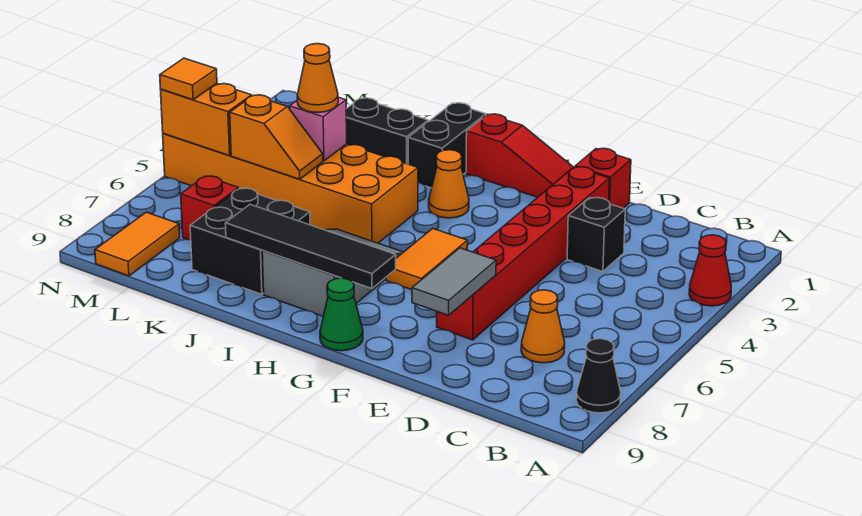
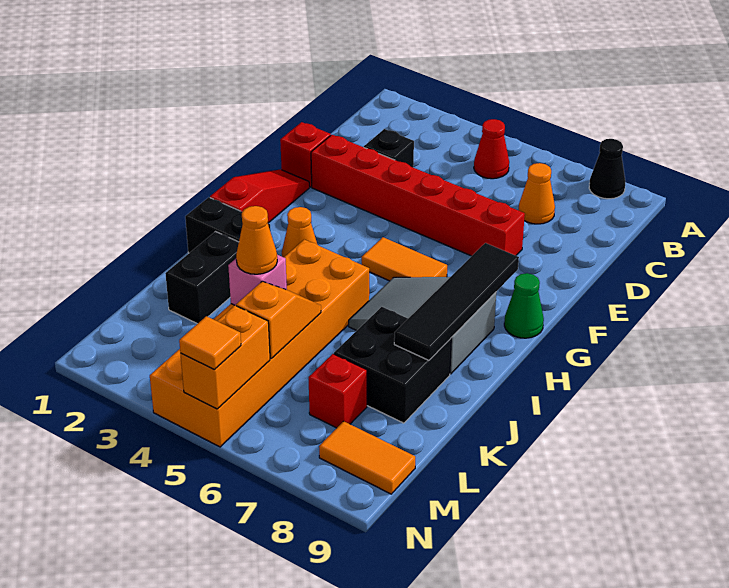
red cone A3 level 1 -> red cone B5 level 1
grey tile E7:E8 level 2 -> none

